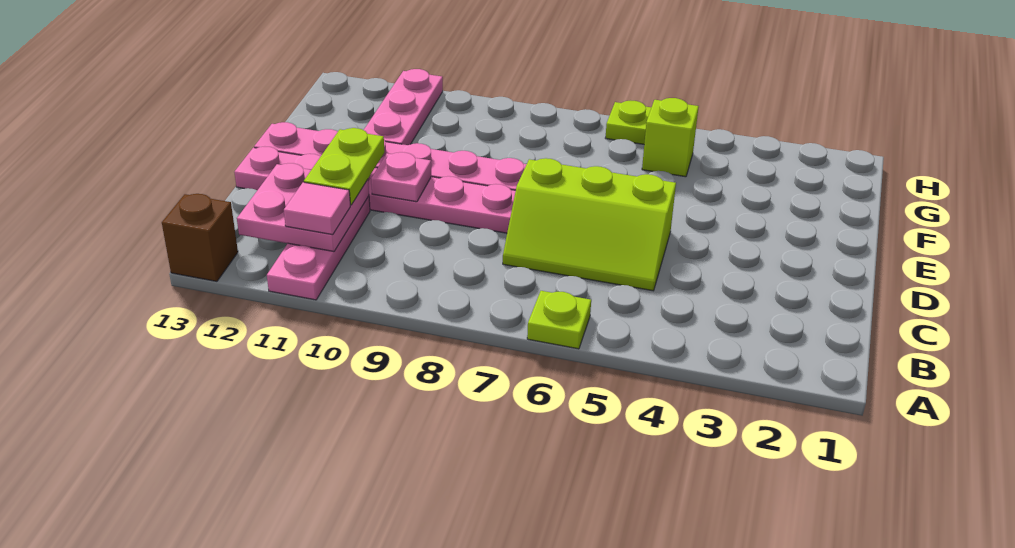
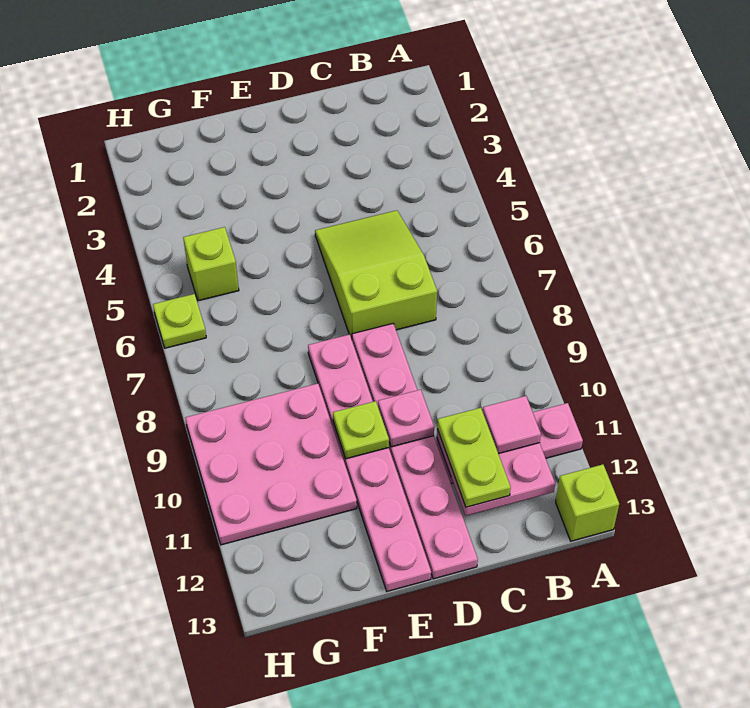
lime plate A6 level 1 -> lime plate E10 level 2
brown brick A13 level 1 -> lime brick A13 level 1
lime slope C5:D7 level 1 top D -> lime slope C5:D7 level 1 top 7
lime plate C11:D11 level 3 -> lime plate C11:C12 level 3
pink plate F11:H11 level 1 -> pink plate F9:H11 level 1

